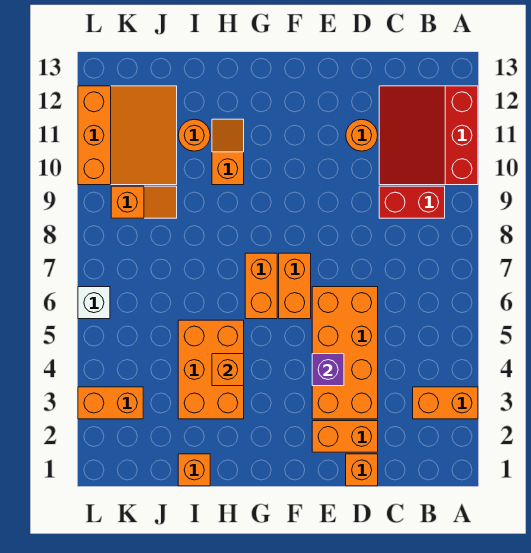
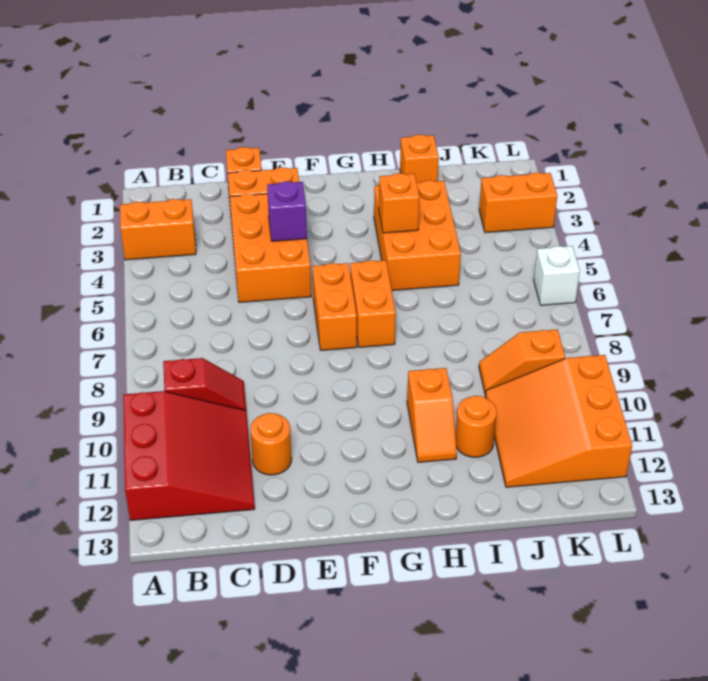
red brick B9:C9 level 1 -> red slope B9:C9 level 1 top B
orange brick D3:E6 level 1 -> orange brick D3:E5 level 1

